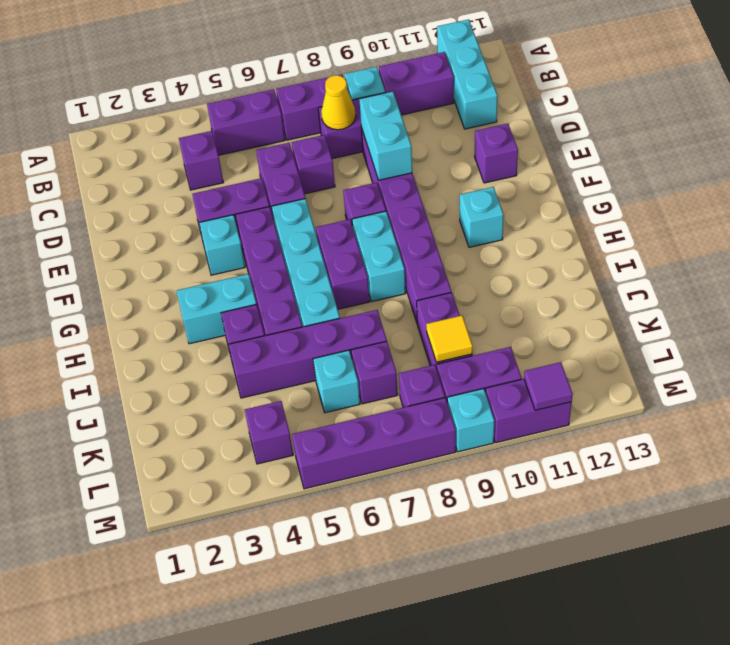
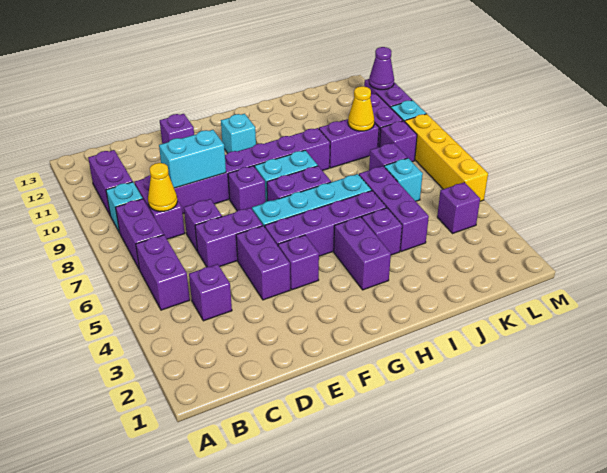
cyan brick A12:C12 level 1 -> none
cyan brick F4 level 1 -> purple brick F4 level 1
cyan brick H3:H4 level 1 -> purple brick H3:H4 level 1
purple brick J4:J7 level 1 -> purple brick J4:J6 level 1
yellow tile K9 level 2 -> yellow cone K9 level 2
purple brick M5:M8 level 1 -> yellow brick M5:M8 level 1
purple tile M11 level 2 -> purple cone M11 level 2

